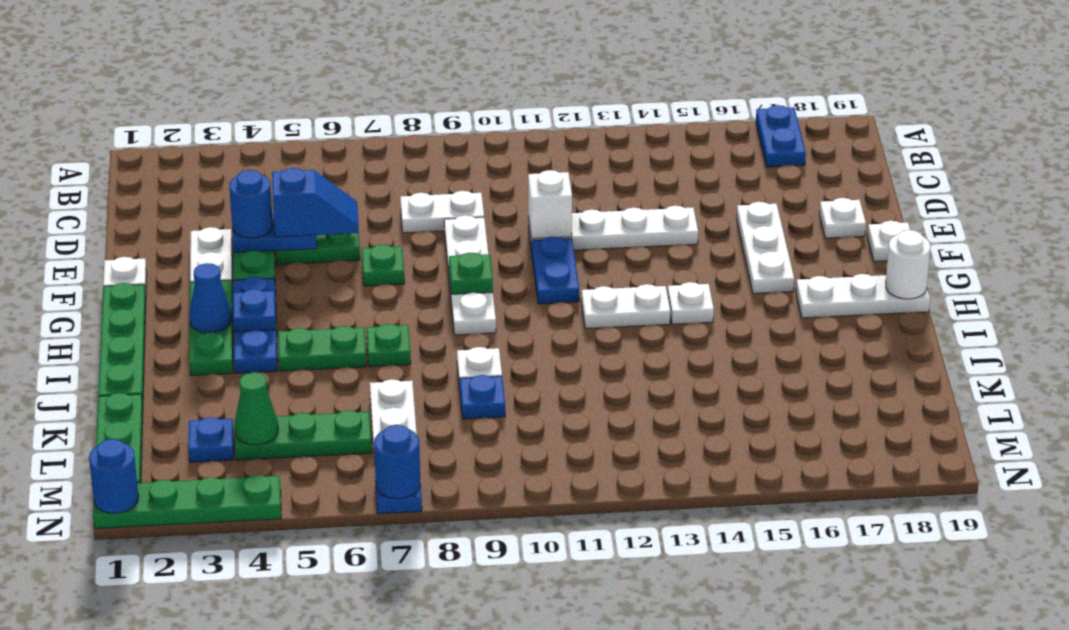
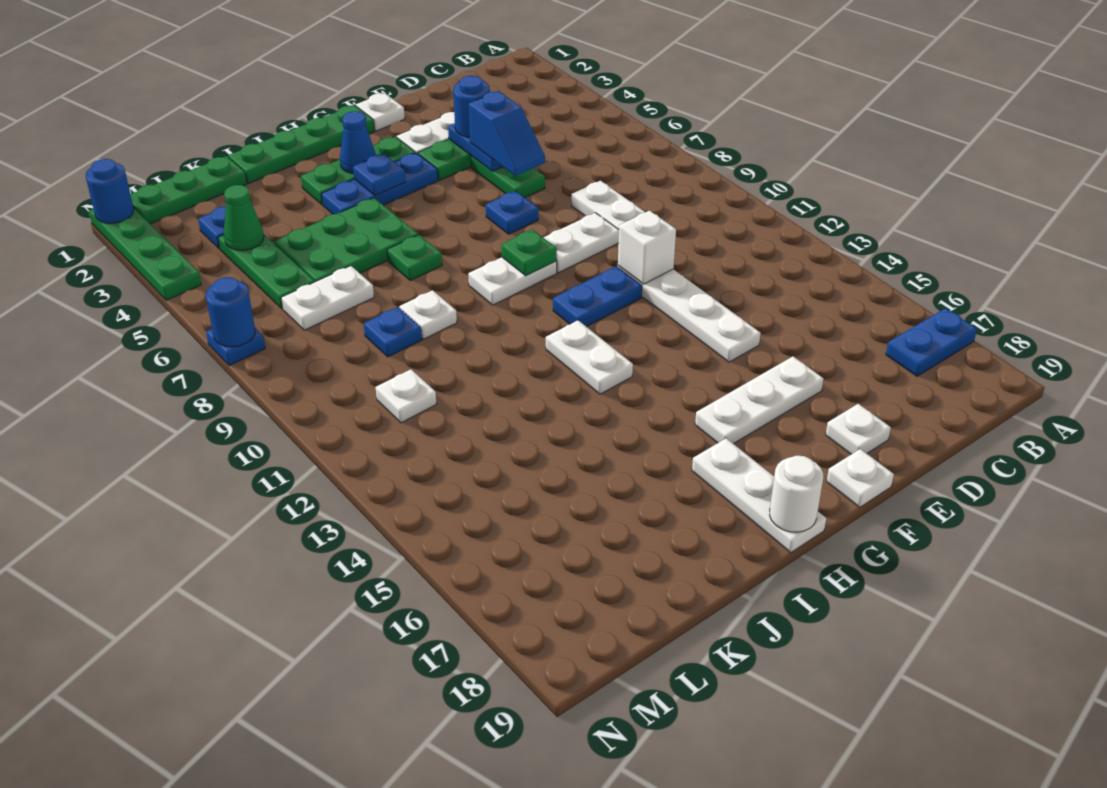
green plate F7 level 1 -> blue plate F7 level 1
white plate H14 level 1 -> white plate L11 level 1
green plate I5:I6 level 1 -> green plate I5:K6 level 1

